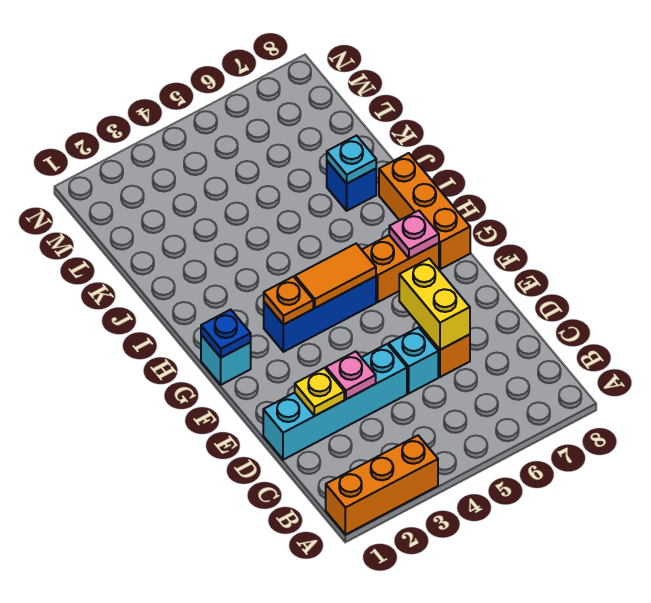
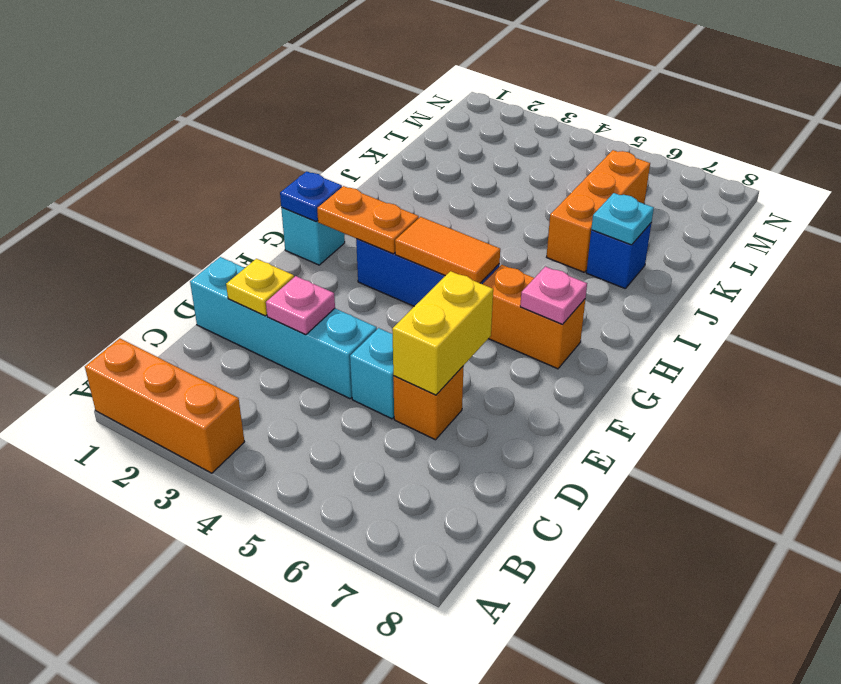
orange plate G3 level 2 -> orange plate G2:G3 level 2
orange brick G8:I8 level 1 -> orange brick J6:L6 level 1

